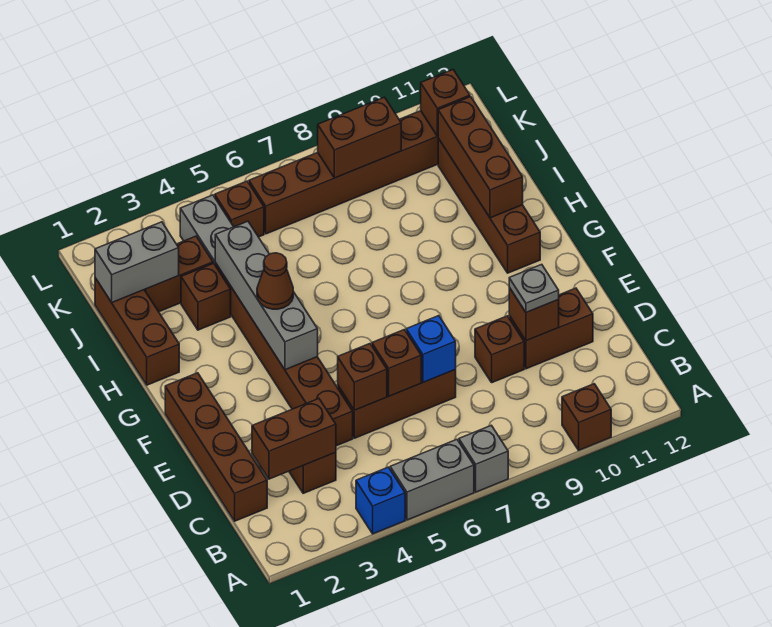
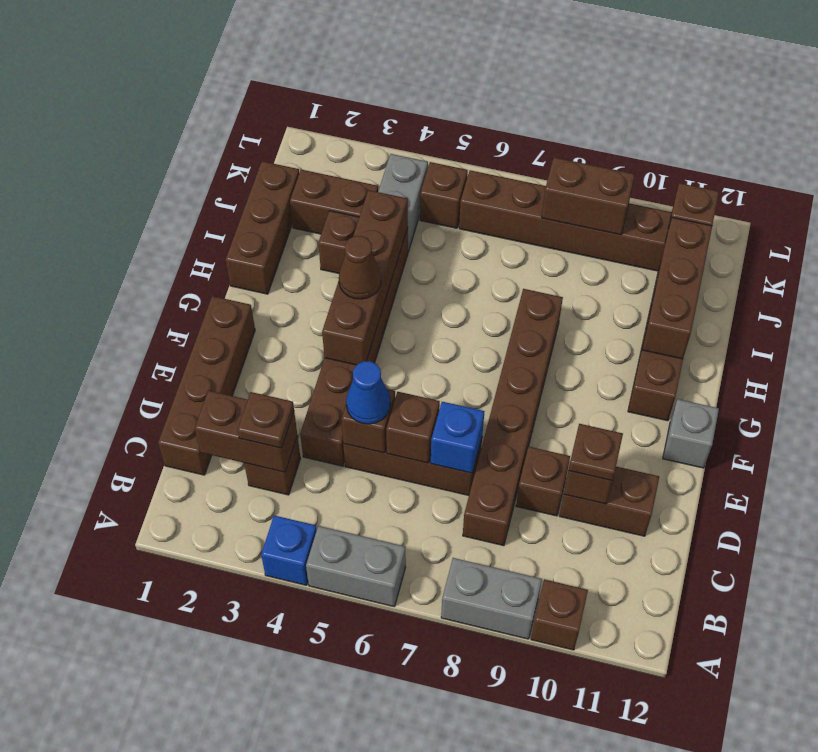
grey brick A7 level 1 -> grey brick F12 level 1
none -> brown plate C3 level 3
none -> brown brick C8:H8 level 1
none -> blue cone D5 level 3
grey plate D10 level 3 -> brown plate D10 level 3
grey brick F4:I4 level 2 -> brown brick F4:I4 level 2
grey brick J1:J2 level 2 -> grey brick A8:A9 level 1

